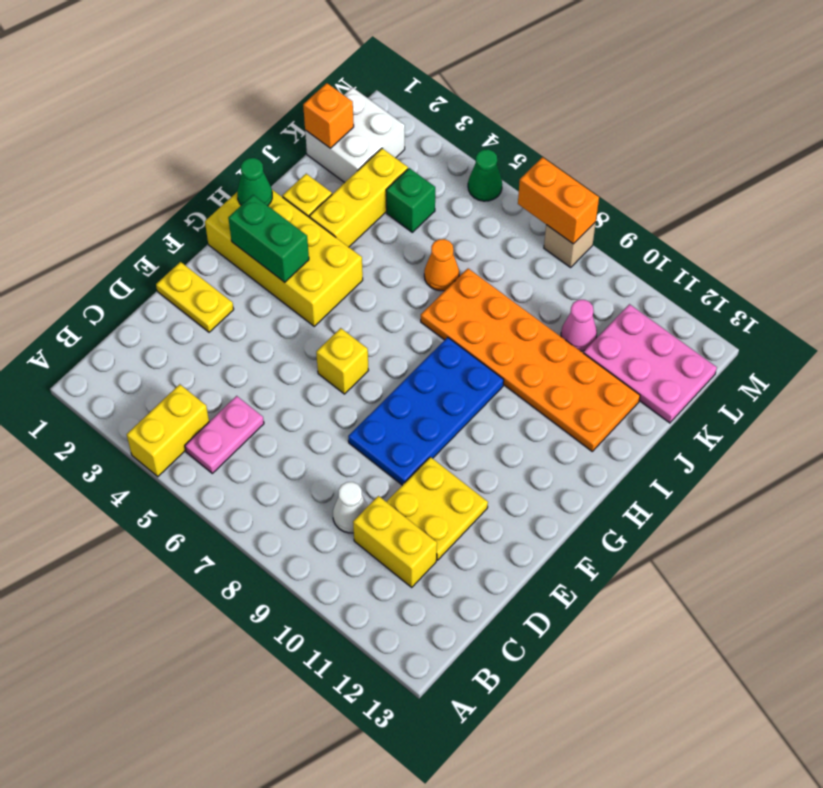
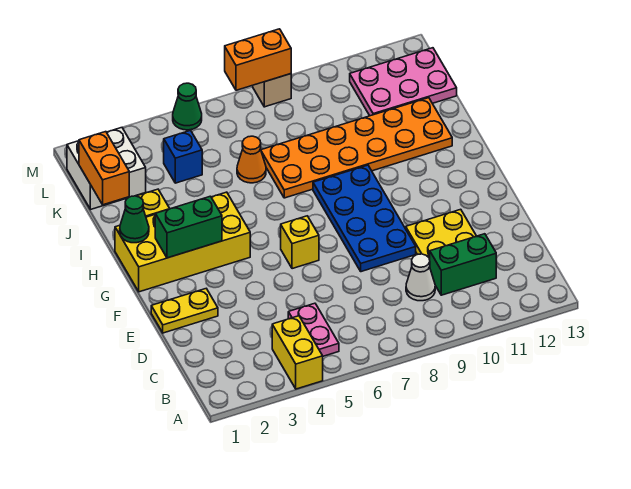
yellow brick C10:C11 level 1 -> green brick C10:C11 level 1
yellow brick I3:K3 level 1 -> none
orange brick K1 level 2 -> orange brick J1:K1 level 2
green brick K4 level 1 -> blue brick K4 level 1
pink cone K10 level 1 -> none

